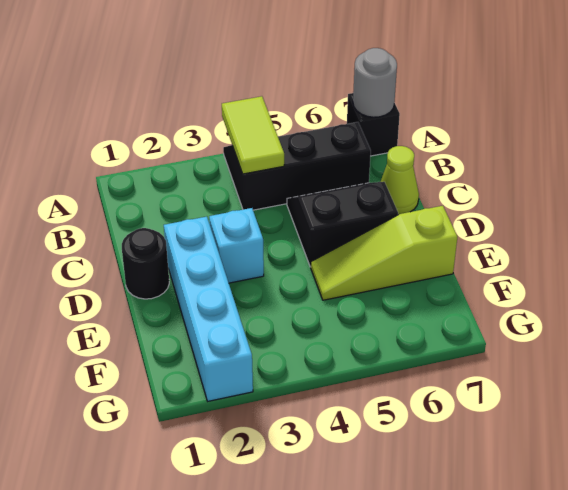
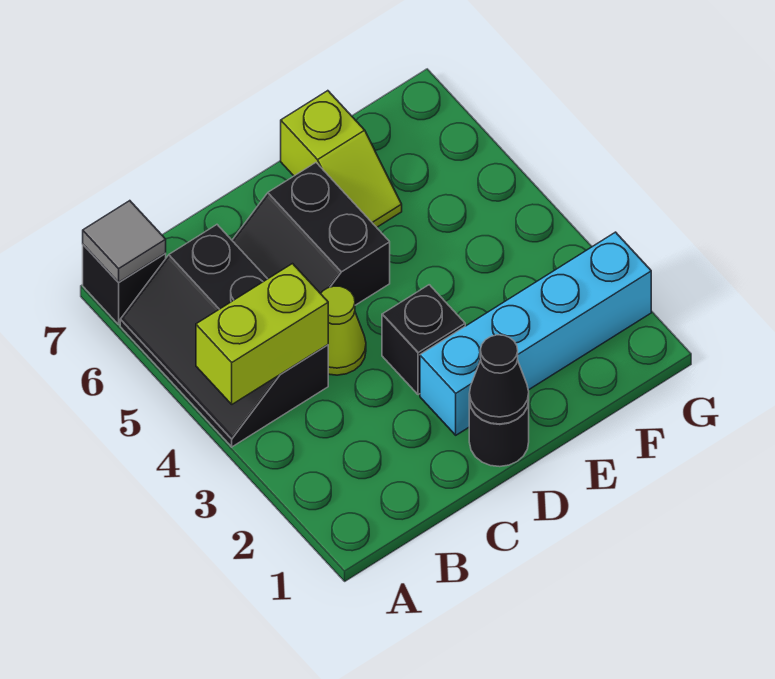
lime tile A4:B4 level 2 -> lime brick A4:B4 level 2
grey round brick A7 level 2 -> grey tile A7 level 2
lime cone C7 level 1 -> lime cone C4 level 1
none -> black cone D1 level 2
cyan brick D3 level 1 -> black brick D3 level 1
lime slope E5:E7 level 1 top 7 -> lime slope E6:E7 level 1 top 7

